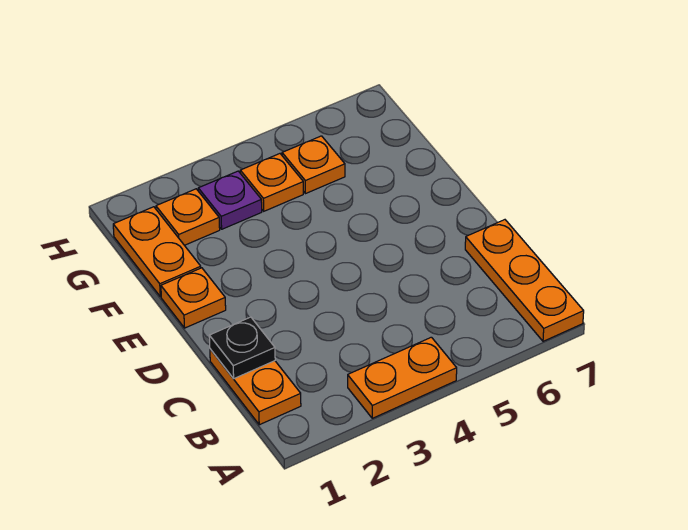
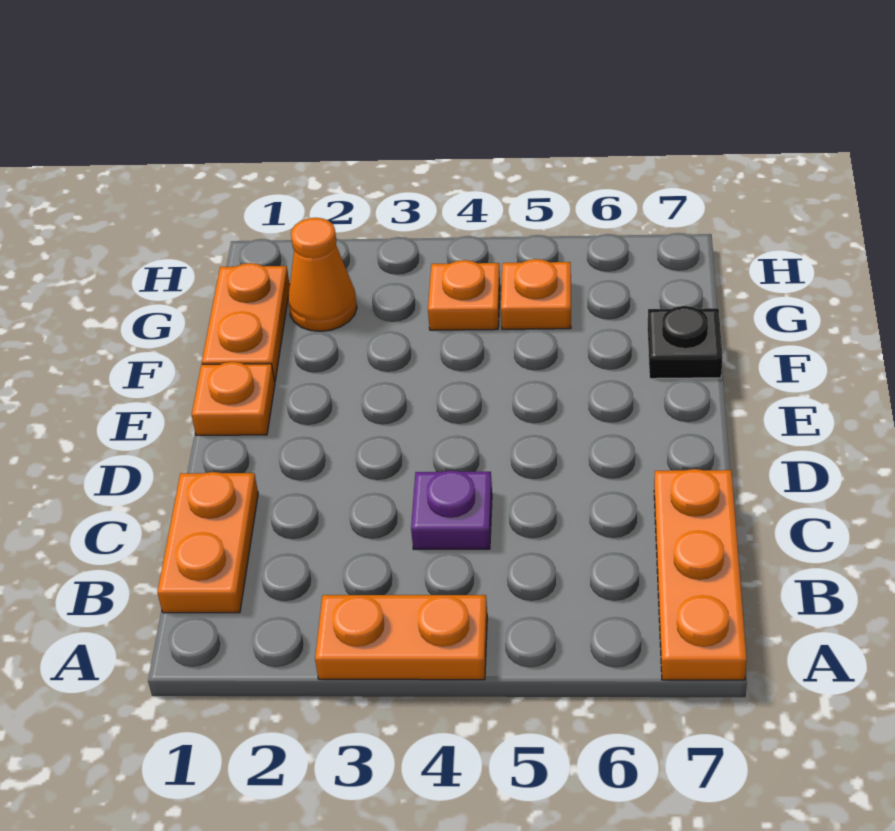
black plate C1 level 2 -> black plate F7 level 1
orange plate G2 level 1 -> orange cone G2 level 1
purple plate G3 level 1 -> purple plate C4 level 1

